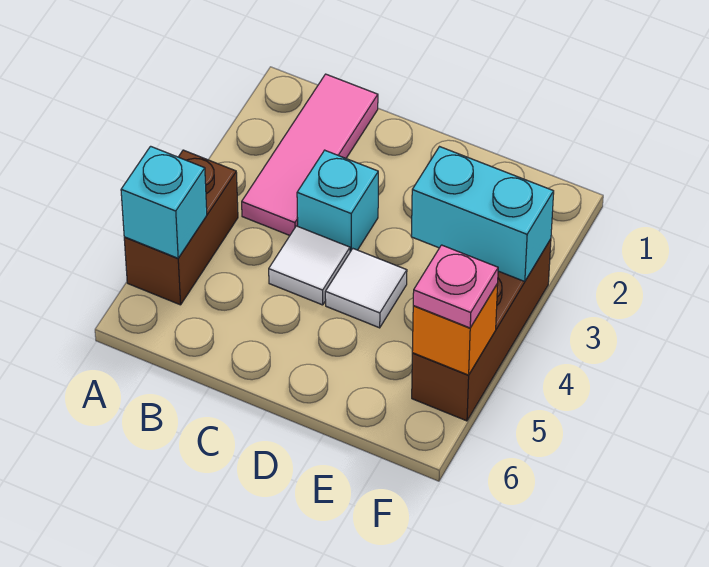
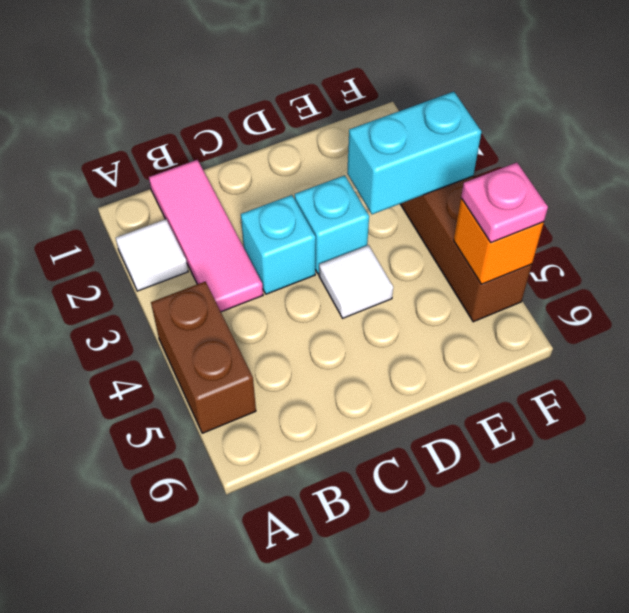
cyan brick A5 level 2 -> cyan brick D3 level 1
white tile C4 level 1 -> white tile A2 level 1

